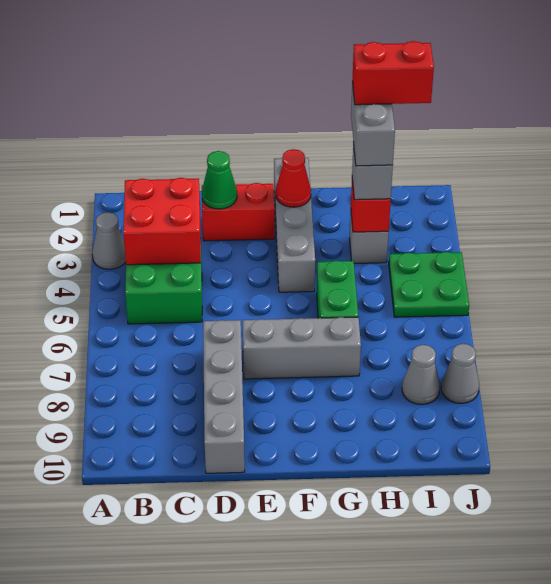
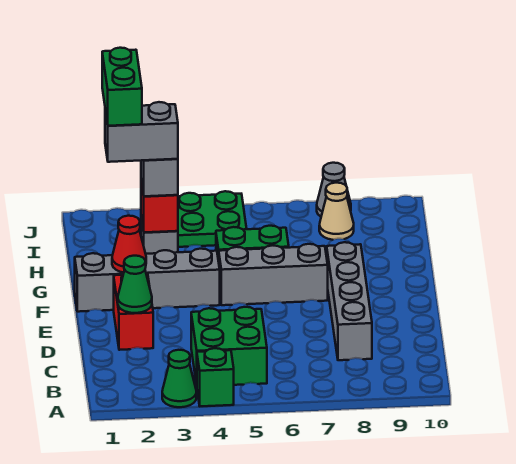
grey cone A3 level 1 -> green cone A3 level 1
none -> green brick A4 level 1
red brick B3:C4 level 2 -> none
grey brick D7:D10 level 1 -> grey brick C8:F8 level 1
grey brick E7:G7 level 1 -> grey brick F5:F7 level 1
red brick H2:I2 level 5 -> green brick H2:I2 level 5
grey cone I8 level 1 -> tan cone I8 level 1

